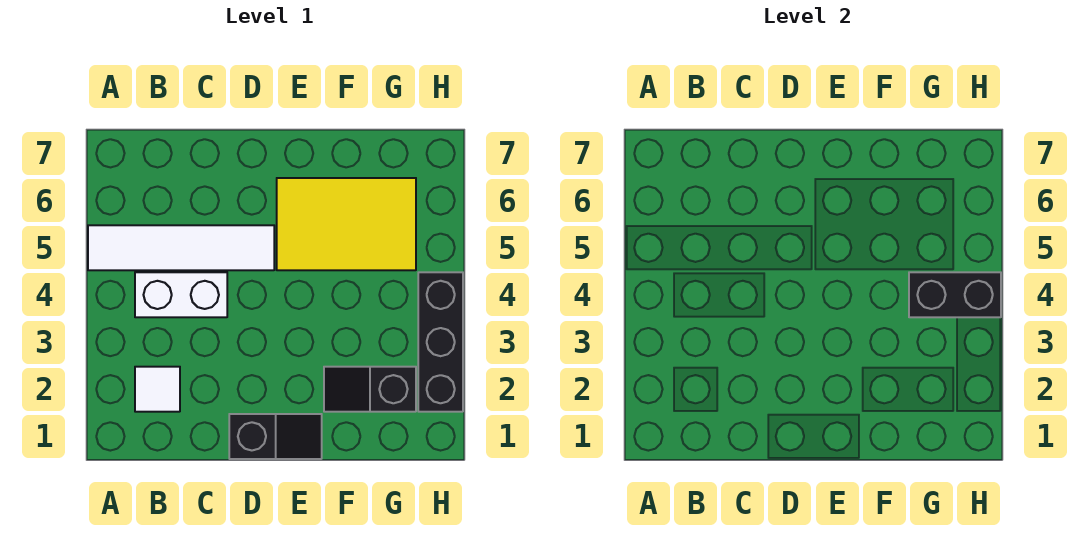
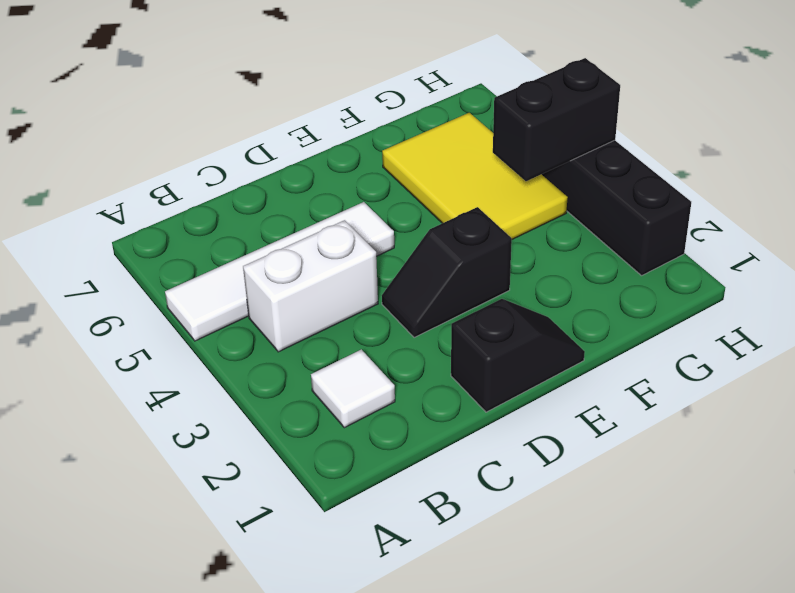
yellow tile E5:G6 level 1 -> yellow tile F4:G6 level 1
black slope F2:G2 level 1 top G -> black slope D3:E3 level 1 top E

